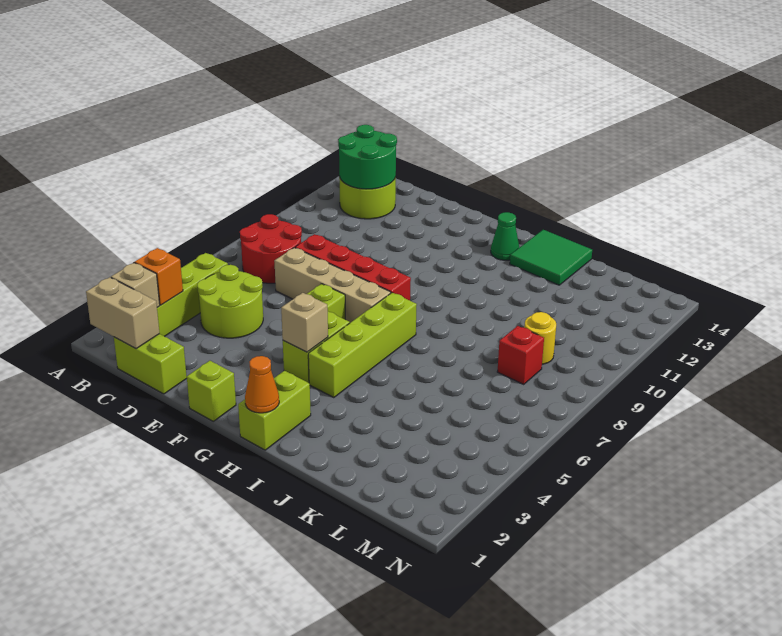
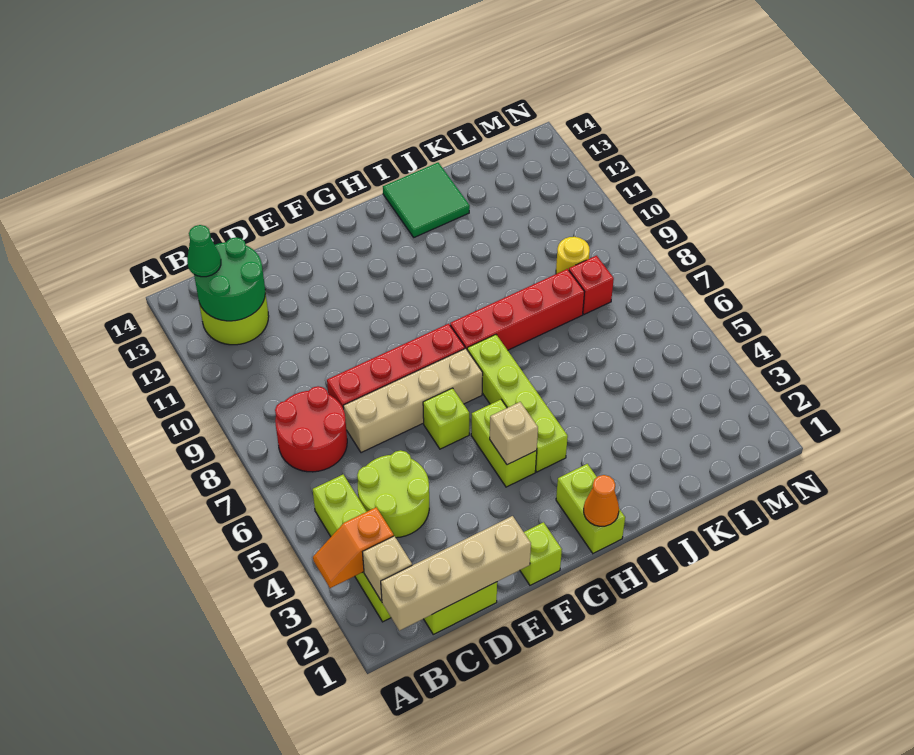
tan brick B1:C1 level 2 -> tan brick B1:E1 level 2
none -> red brick H8:K8 level 1
green cone H13 level 1 -> green cone B13 level 3

